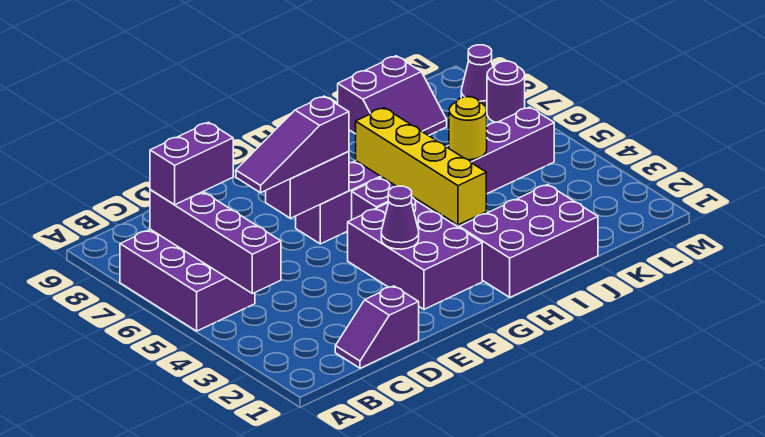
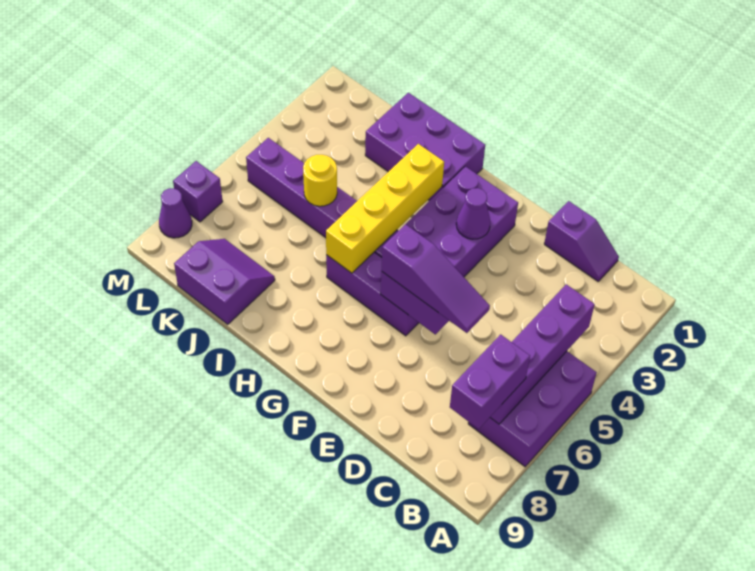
purple brick B7:C7 level 3 -> purple brick B7:B8 level 3
purple round brick M7 level 1 -> purple brick M7 level 1

